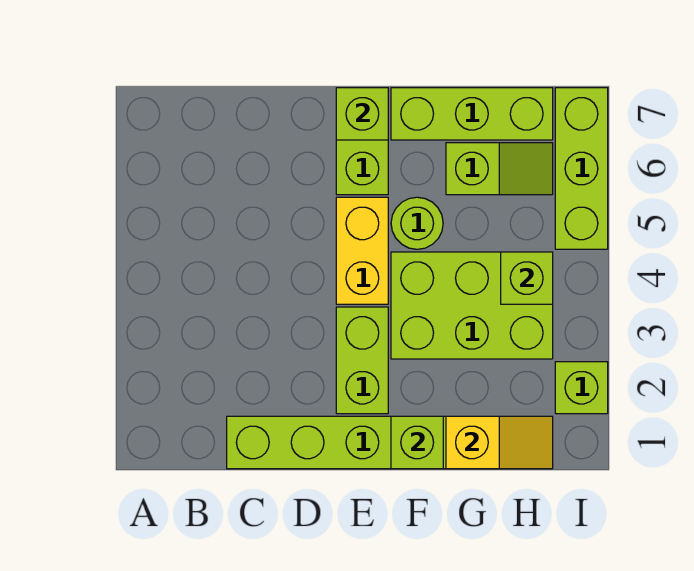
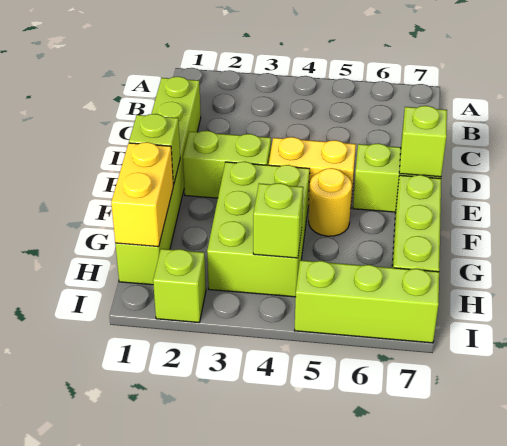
lime round brick F5 level 1 -> yellow round brick F5 level 1
yellow slope G1:H1 level 2 top G -> yellow brick G1:H1 level 2
lime slope G6:H6 level 1 top G -> none

